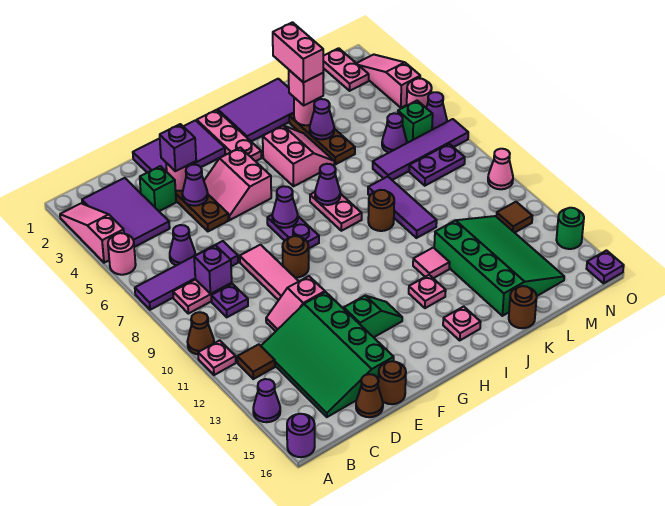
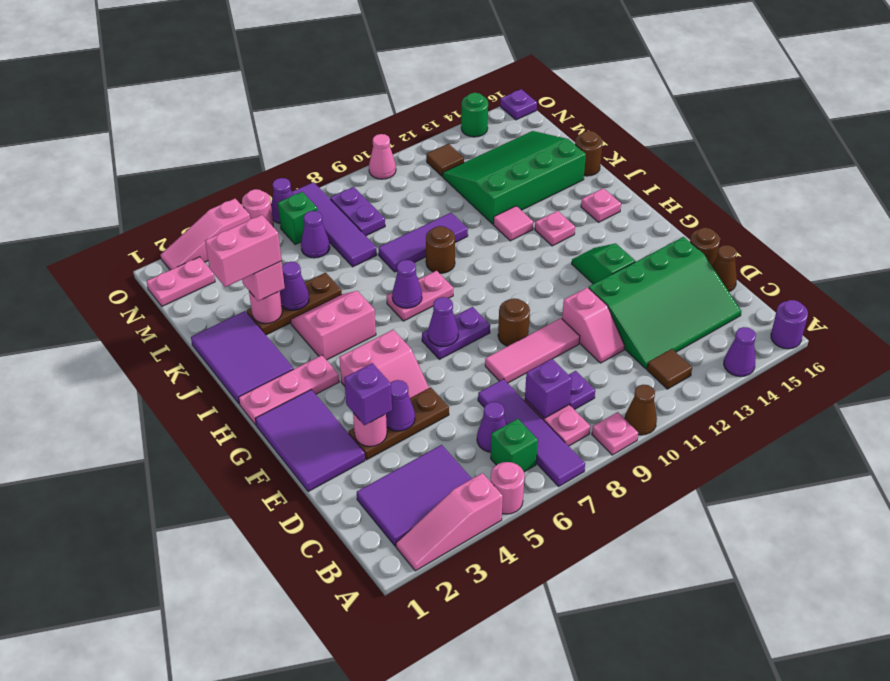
pink plate A11 level 1 -> pink plate A9 level 1
green brick D3 level 1 -> green brick B6 level 1

